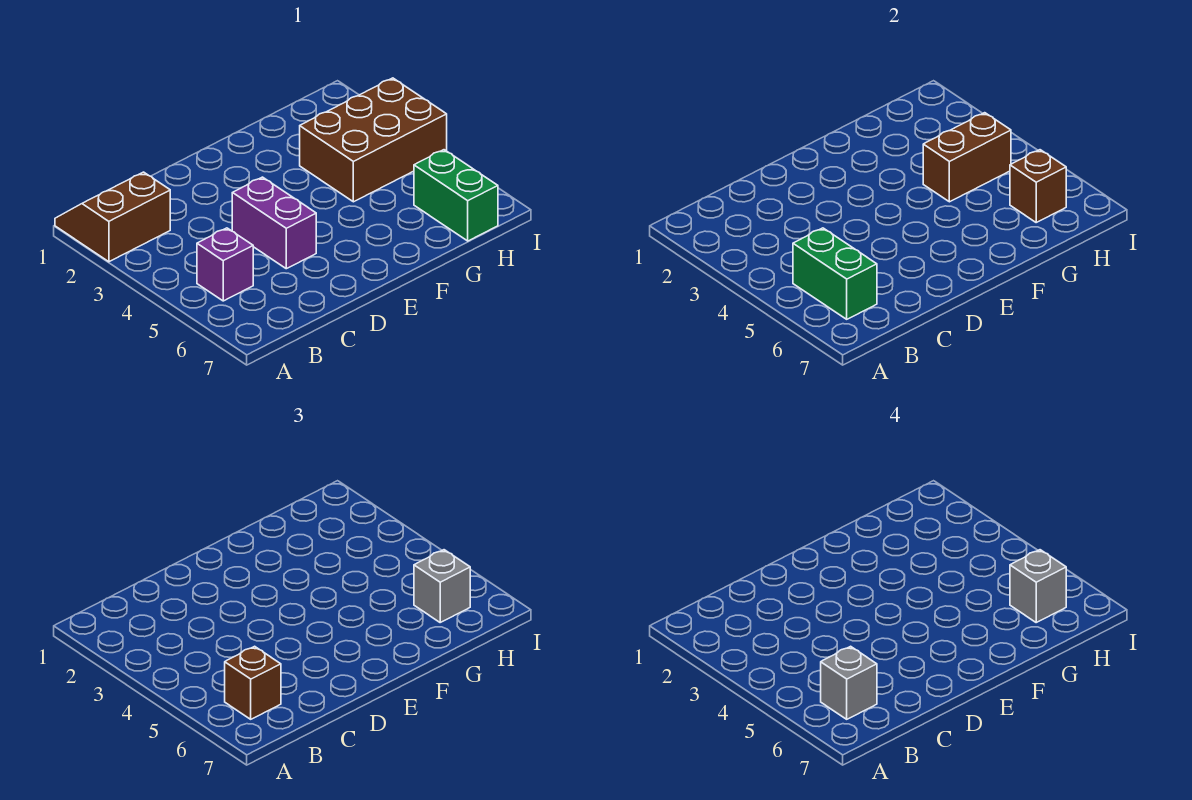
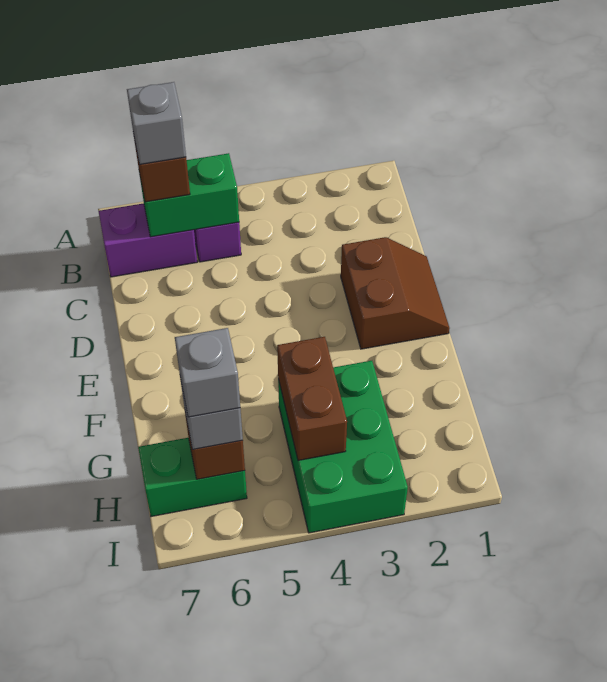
brown slope A1:B2 level 1 top 2 -> brown slope D1:E2 level 1 top 2
purple brick D4:D5 level 1 -> purple brick B6:B7 level 1
brown brick G3:I4 level 1 -> green brick G3:I4 level 1

